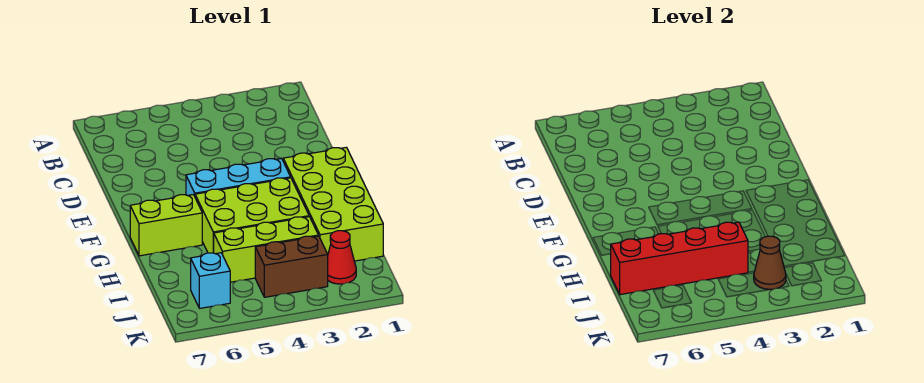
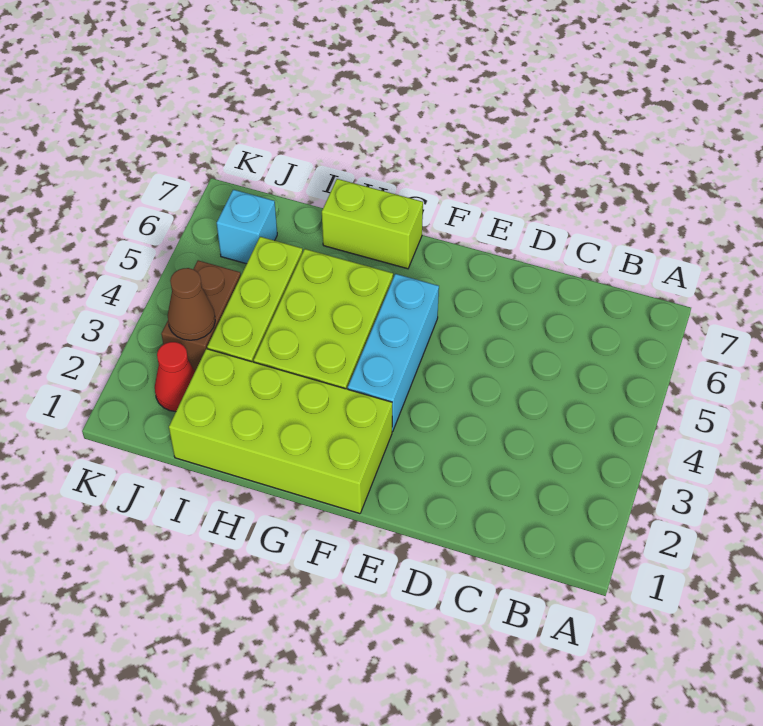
lime brick G6:G7 level 1 -> lime brick G7:H7 level 1
red brick I4:I7 level 2 -> none

